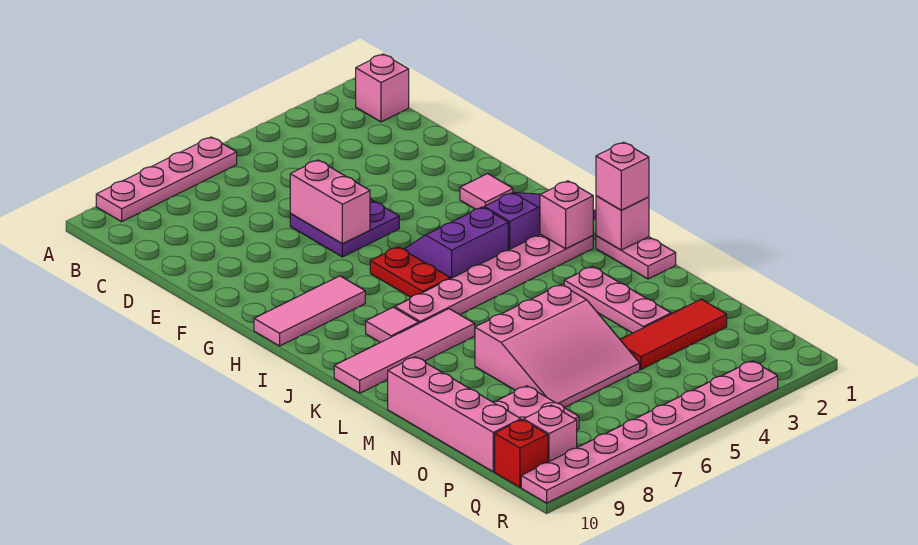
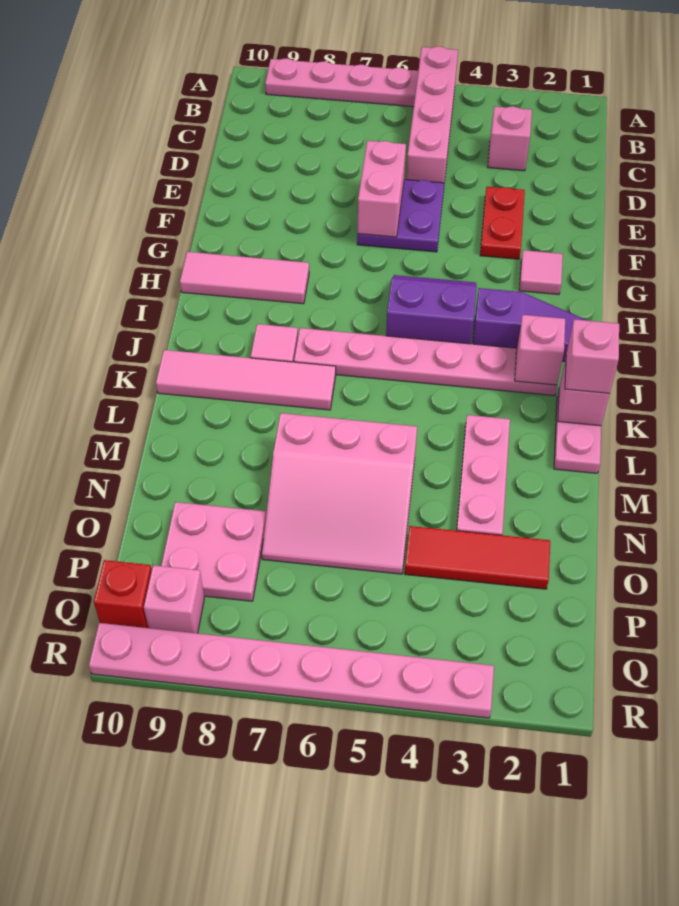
pink brick B1 level 1 -> pink brick C3 level 1
red plate H6:I6 level 1 -> red plate E3:F3 level 1
pink brick M10:P10 level 1 -> pink brick A5:D5 level 1

